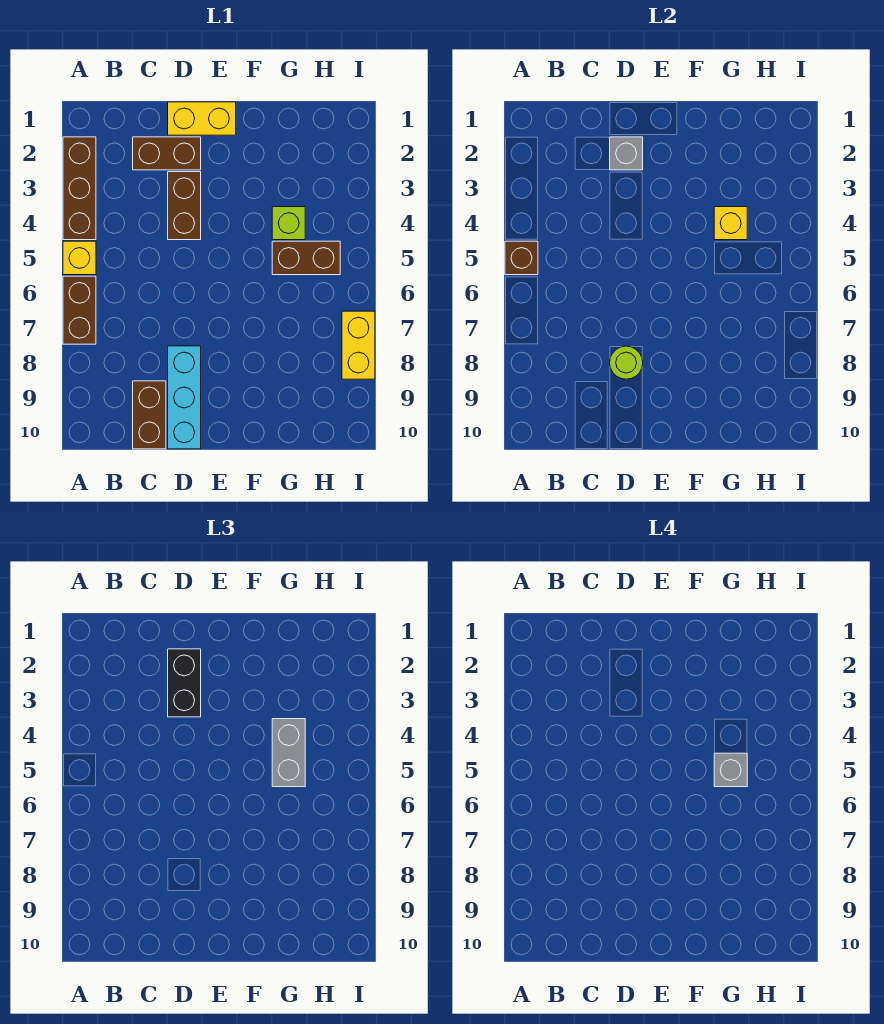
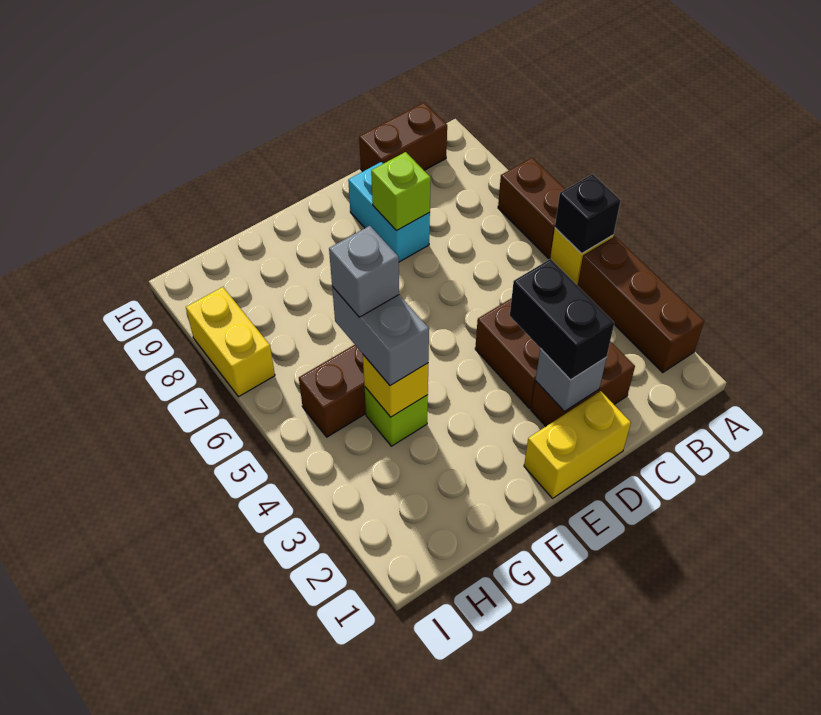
brown brick A5 level 2 -> black brick A5 level 2
brown brick C9:C10 level 1 -> brown brick B10:C10 level 1
cyan brick D8:D10 level 1 -> cyan brick D8:D9 level 1
lime round brick D8 level 2 -> lime brick D8 level 2

